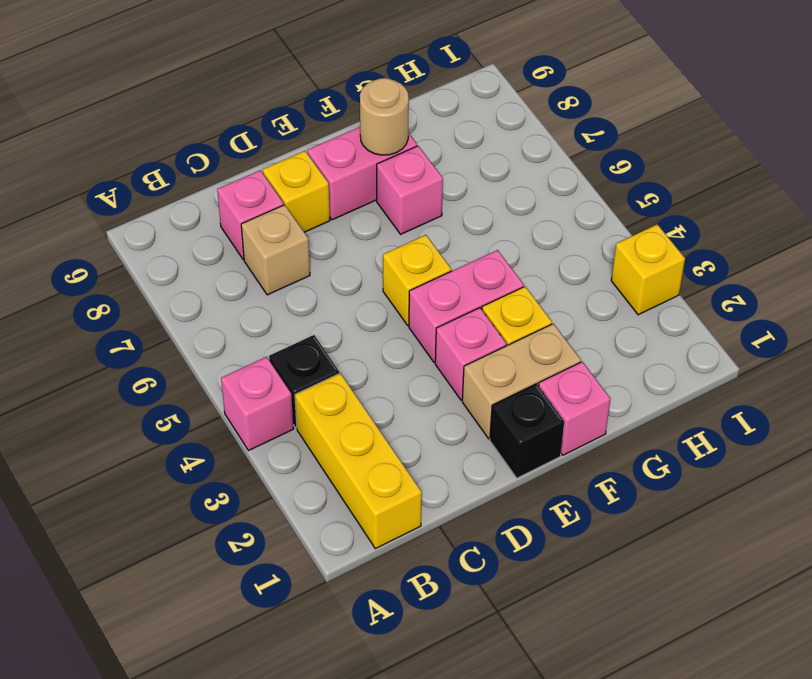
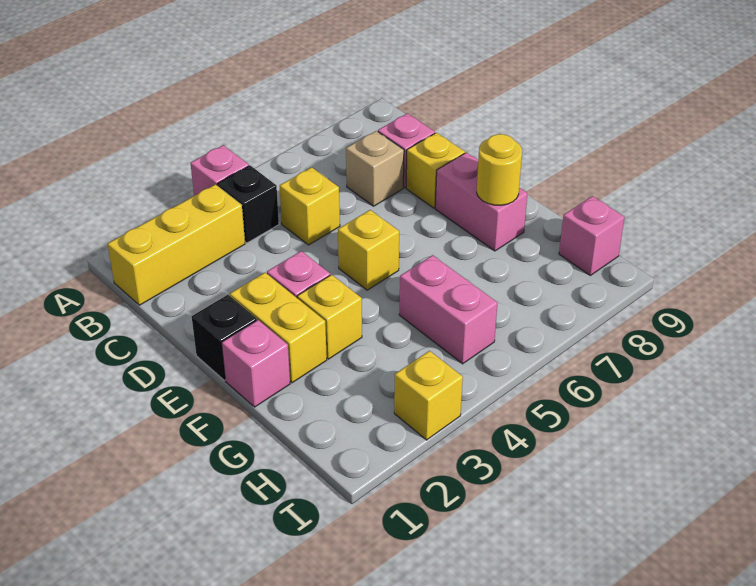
none -> yellow brick C5 level 1
tan brick E2:F2 level 1 -> yellow brick E2:F2 level 1
pink brick E4:F4 level 1 -> pink brick G5:H5 level 1
pink brick F7 level 1 -> pink brick H9 level 1
tan round brick F8 level 2 -> yellow round brick F8 level 2

